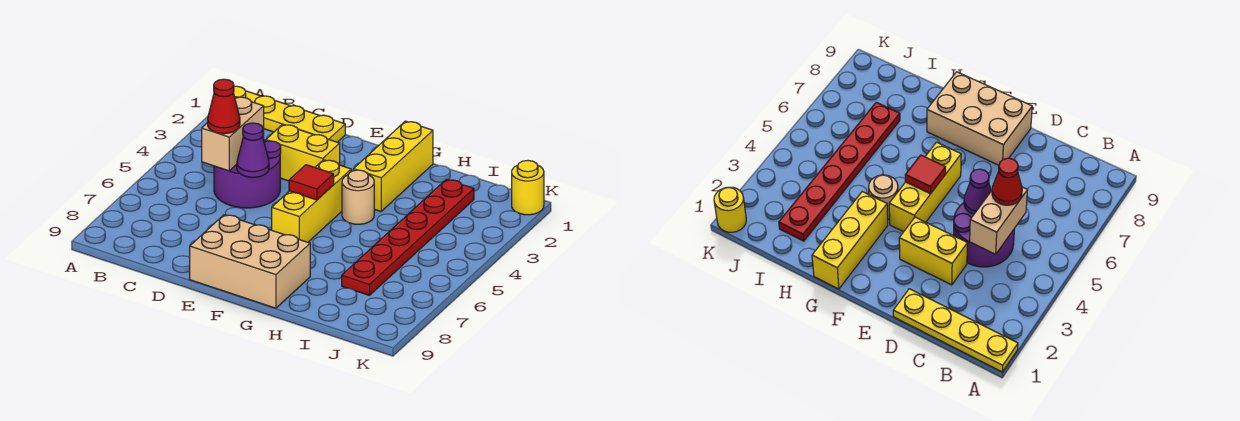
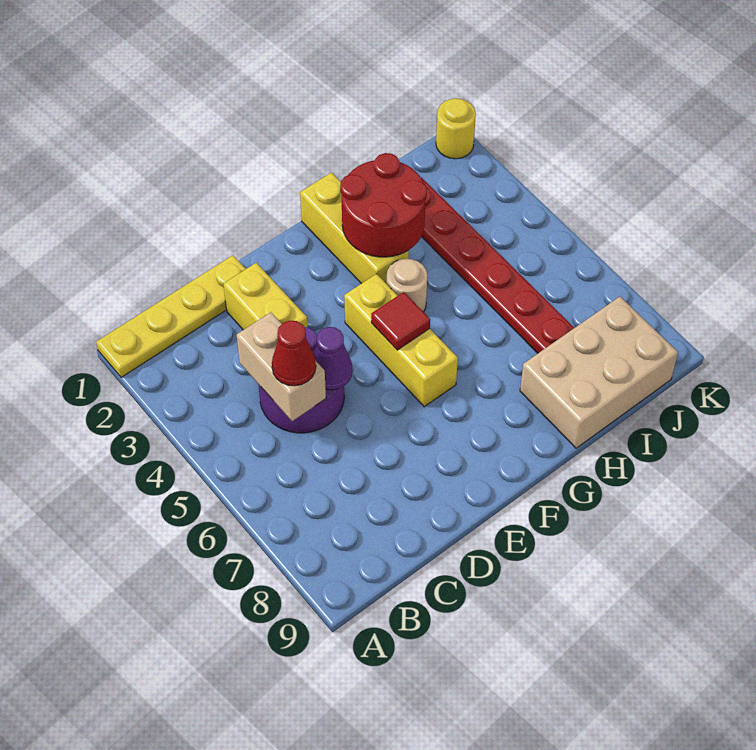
yellow brick D3:E3 level 1 -> yellow brick D2:D3 level 1
tan brick E8:G9 level 1 -> tan brick H8:J9 level 1
none -> red round brick G2:H3 level 2

